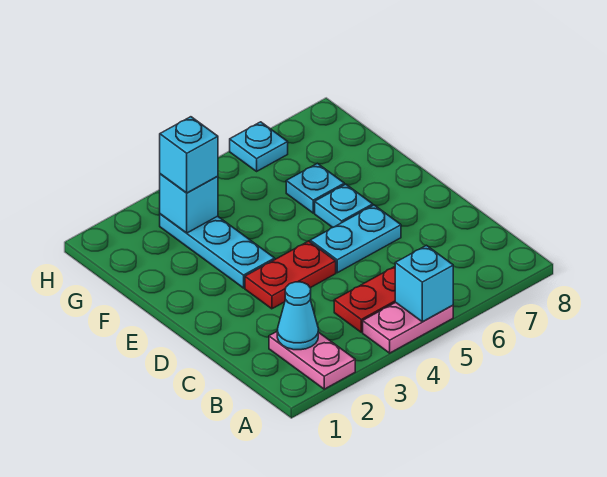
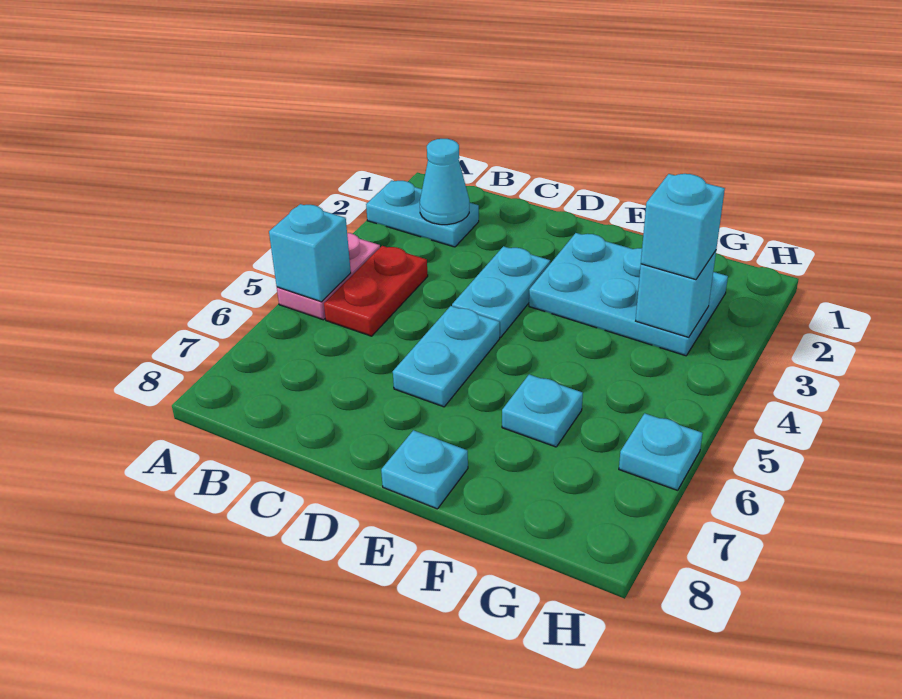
pink plate A2:B2 level 1 -> cyan plate A2:B2 level 1
red plate D3:D4 level 1 -> cyan plate D3:D4 level 1
cyan plate E3:G3 level 1 -> cyan plate E2:G3 level 1
cyan plate E6 level 1 -> cyan plate E8 level 1

